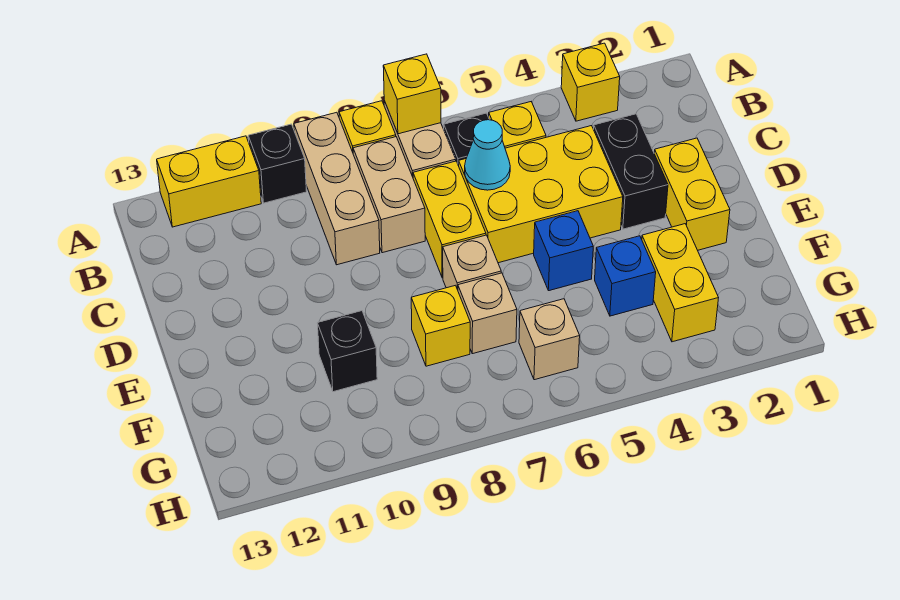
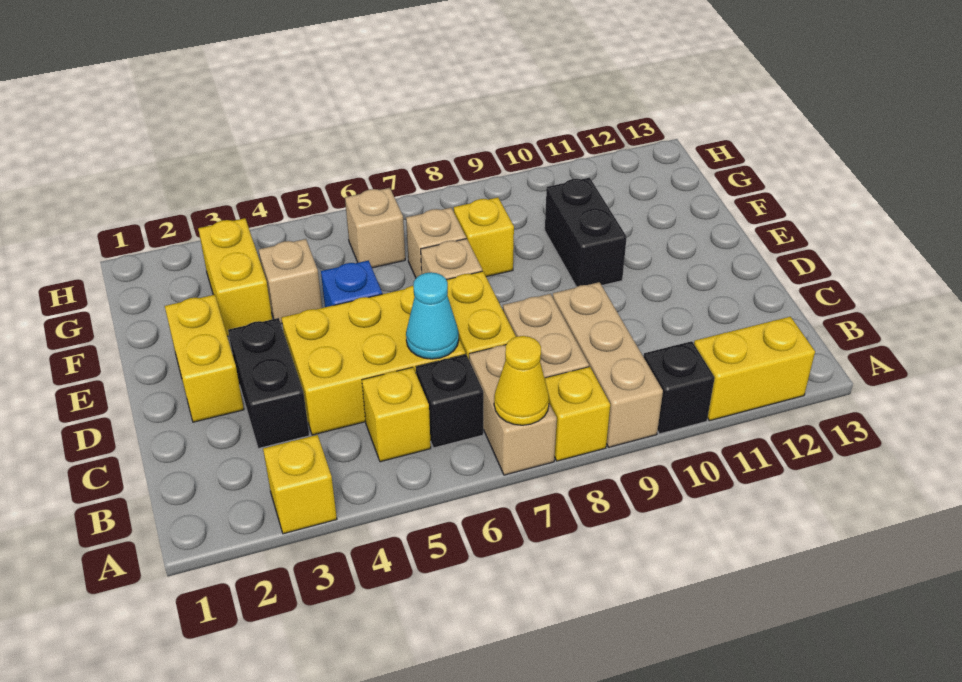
yellow brick A7 level 2 -> yellow cone A7 level 2
blue brick F4 level 1 -> tan brick F4 level 1
black brick F10 level 1 -> black brick E10:F10 level 1

